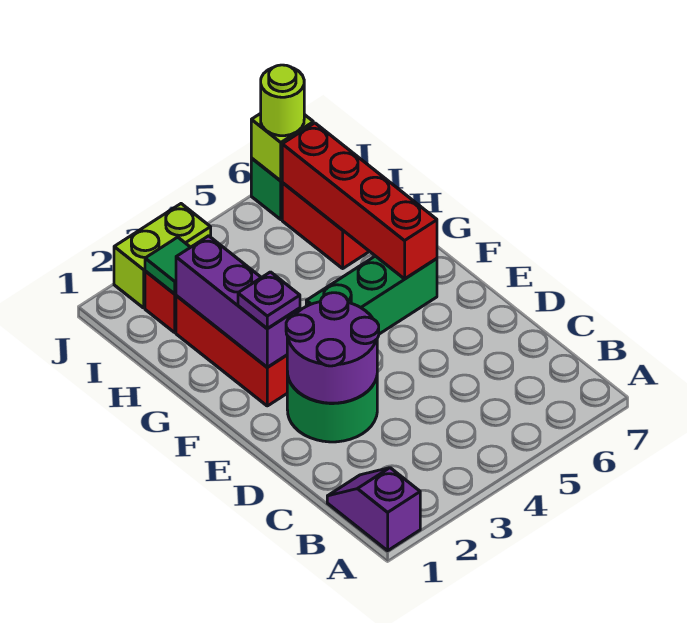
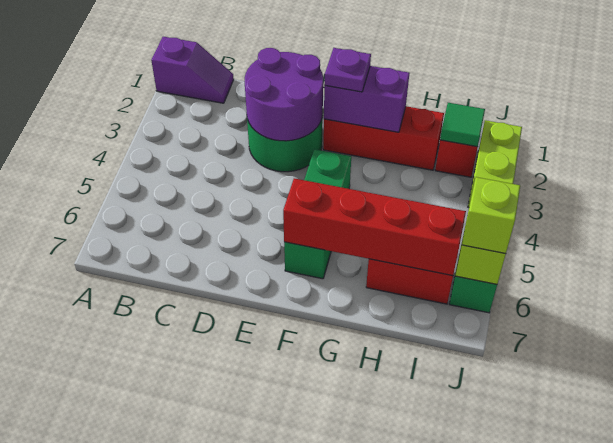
purple brick F2:H2 level 2 -> purple brick F2:G2 level 2
lime round brick J6 level 3 -> lime brick J6 level 3

